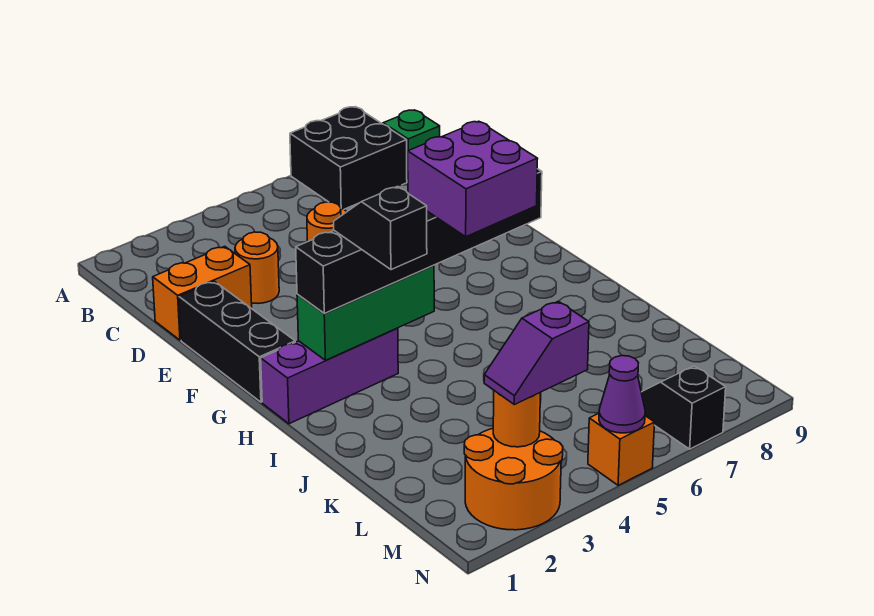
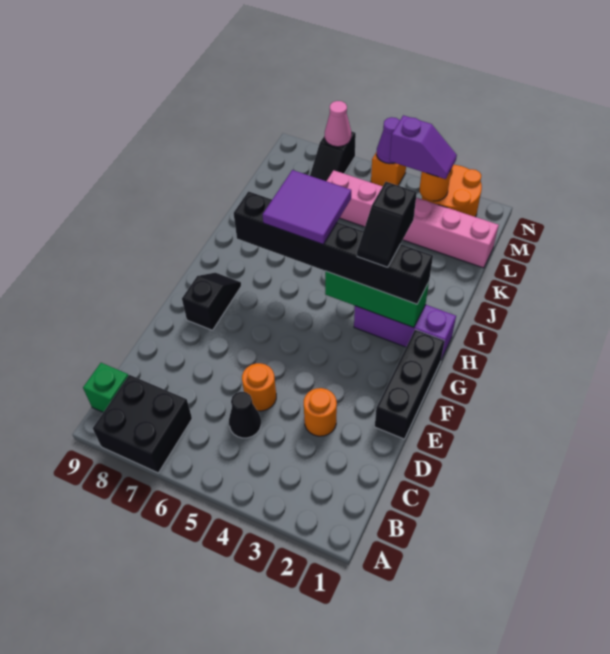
none -> black cone C5 level 1
orange brick D1:D2 level 1 -> none
none -> black slope F8:G8 level 1 top F
purple brick H5:I6 level 4 -> purple tile H5:I6 level 4
none -> pink brick L1:L6 level 1
none -> pink cone N7 level 2

